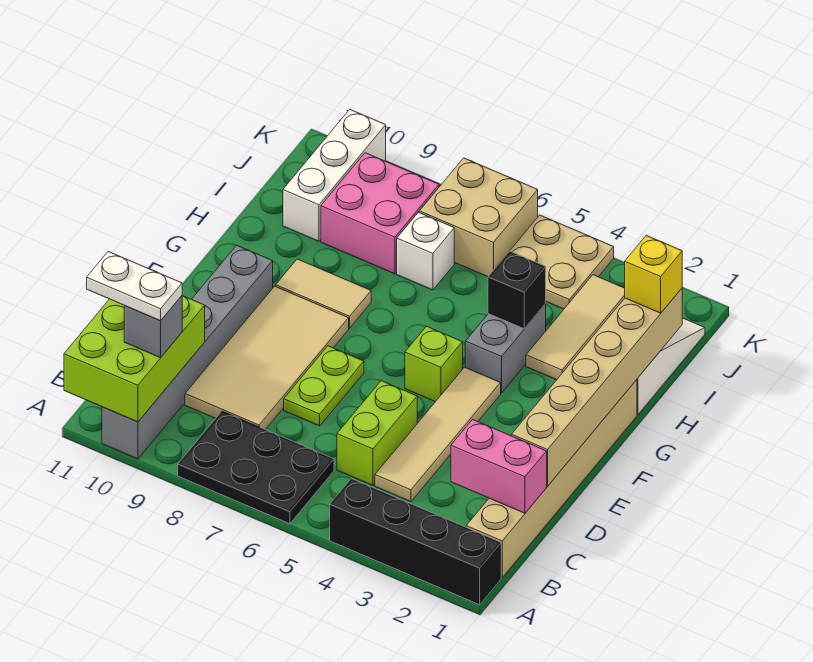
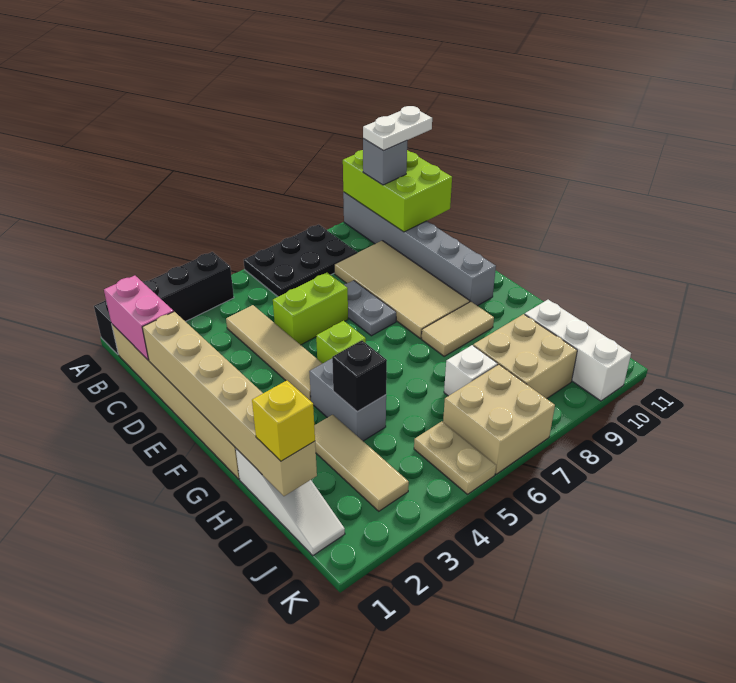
pink brick C1:C2 level 2 -> pink brick B1:C1 level 2
lime brick C5:D5 level 1 -> lime brick D5:D6 level 1
lime plate D7:E7 level 1 -> grey plate D7:E7 level 1
pink brick I8:J9 level 1 -> tan brick I8:J9 level 1
tan plate J4:K5 level 1 -> tan plate J5:K5 level 1

